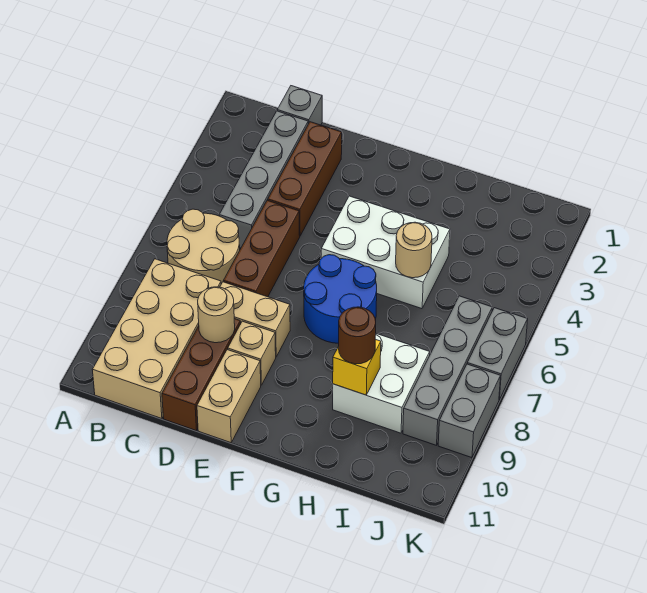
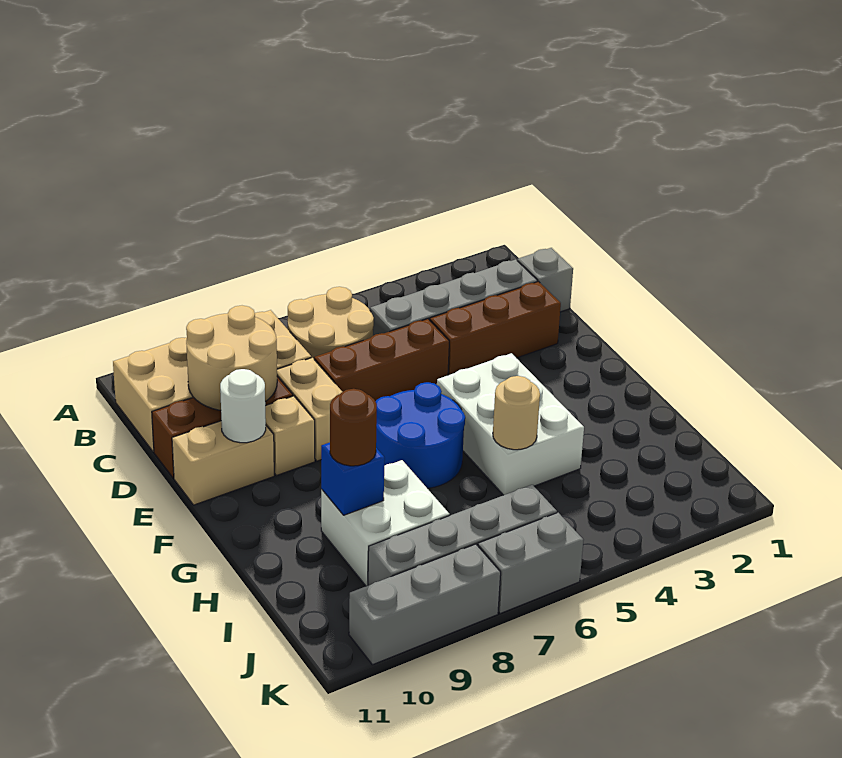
tan round brick D9 level 2 -> tan round brick C9:D10 level 2
none -> white round brick E10 level 2
yellow brick H9 level 2 -> blue brick H9 level 2
grey brick K8:K9 level 1 -> grey brick K8:K10 level 1

